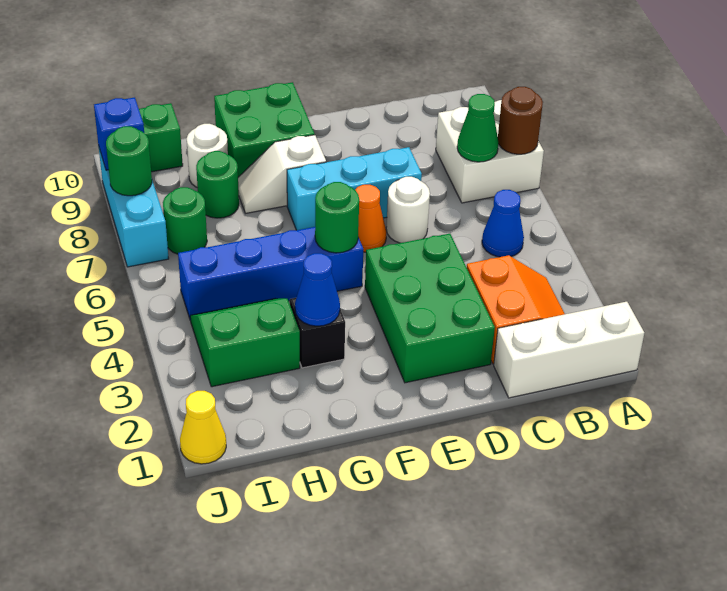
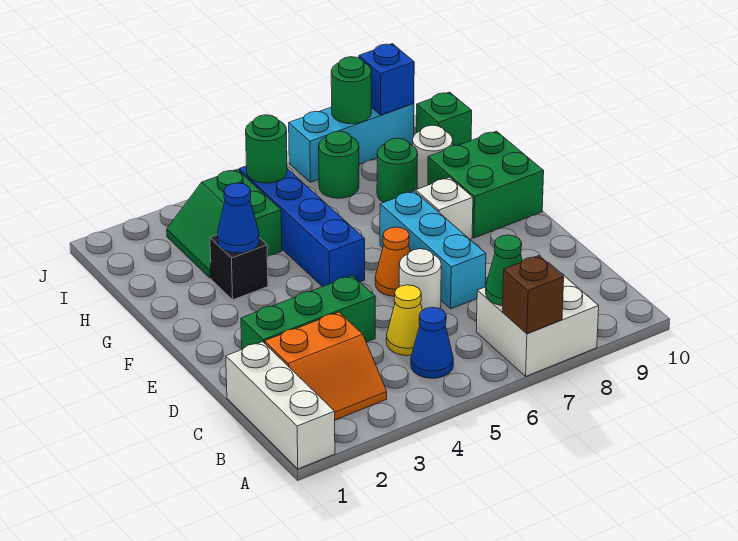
brown round brick A7 level 2 -> brown brick A7 level 2
green brick D2:E4 level 1 -> green brick D2:D4 level 1
green round brick F5 level 2 -> green round brick I5 level 2
green slope H3:I4 level 1 top 3 -> green slope H3:I4 level 1 top 4
yellow cone J1 level 1 -> yellow cone C5 level 1

